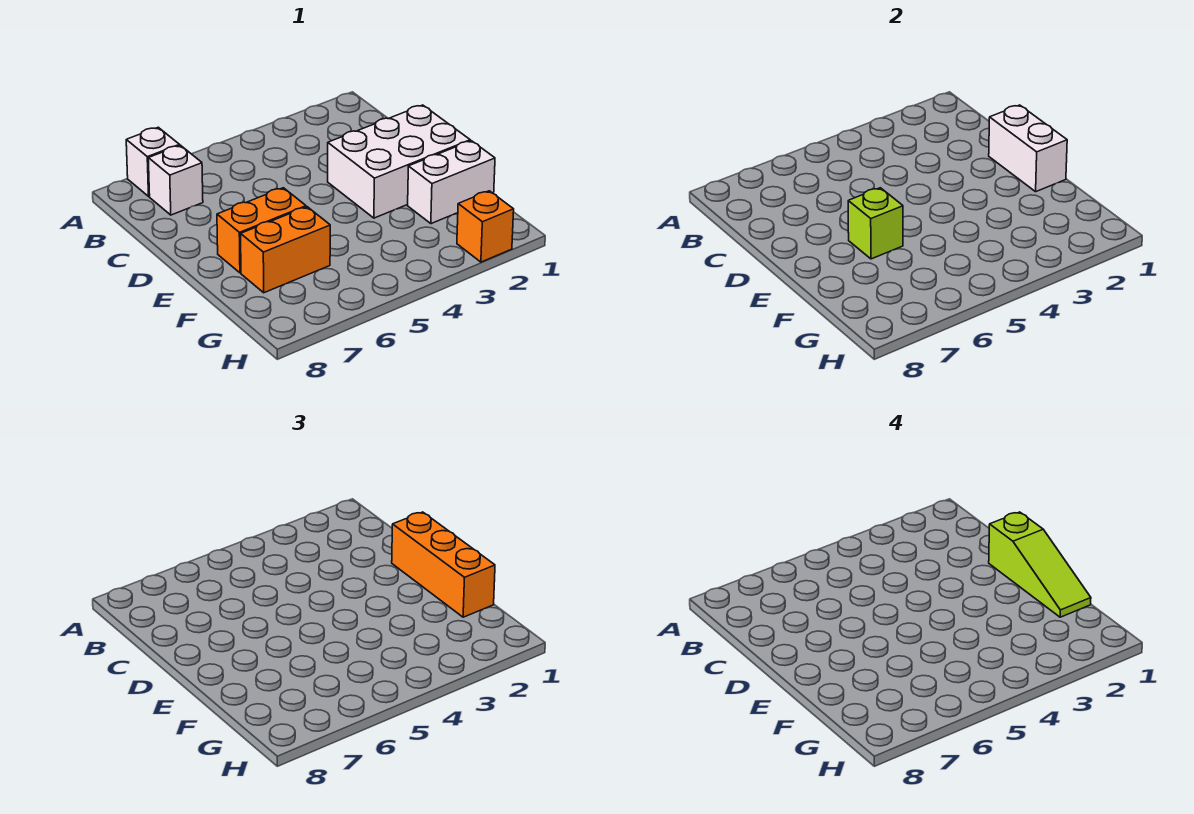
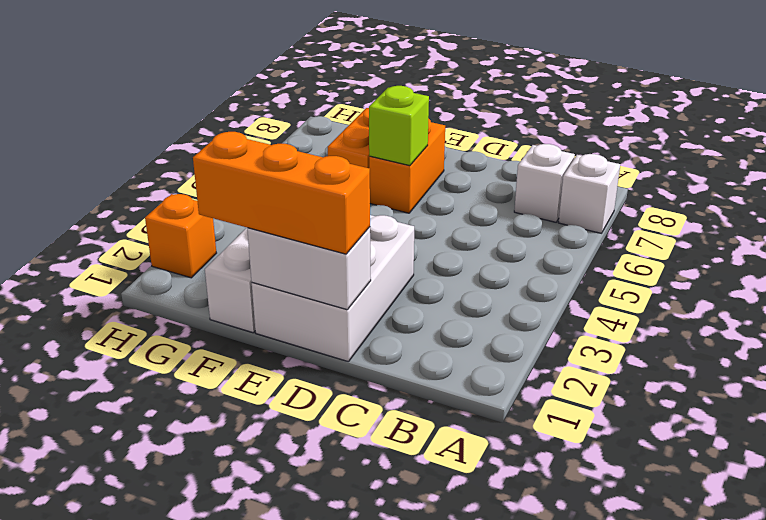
lime slope D1:F1 level 4 top D -> none

